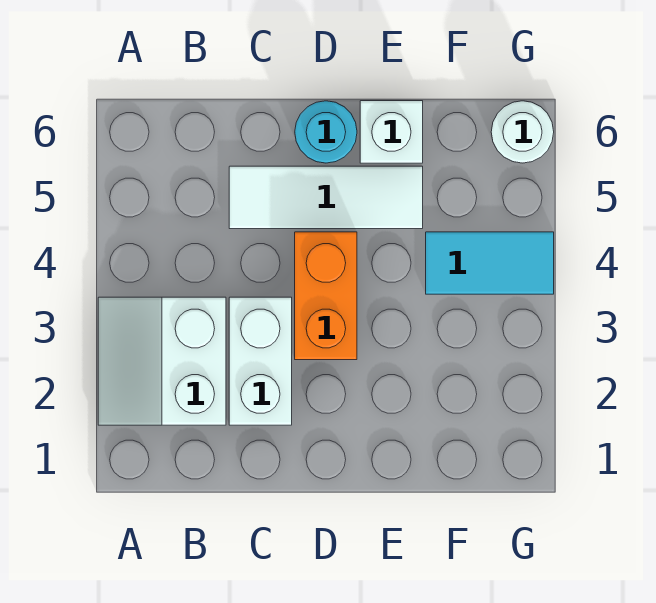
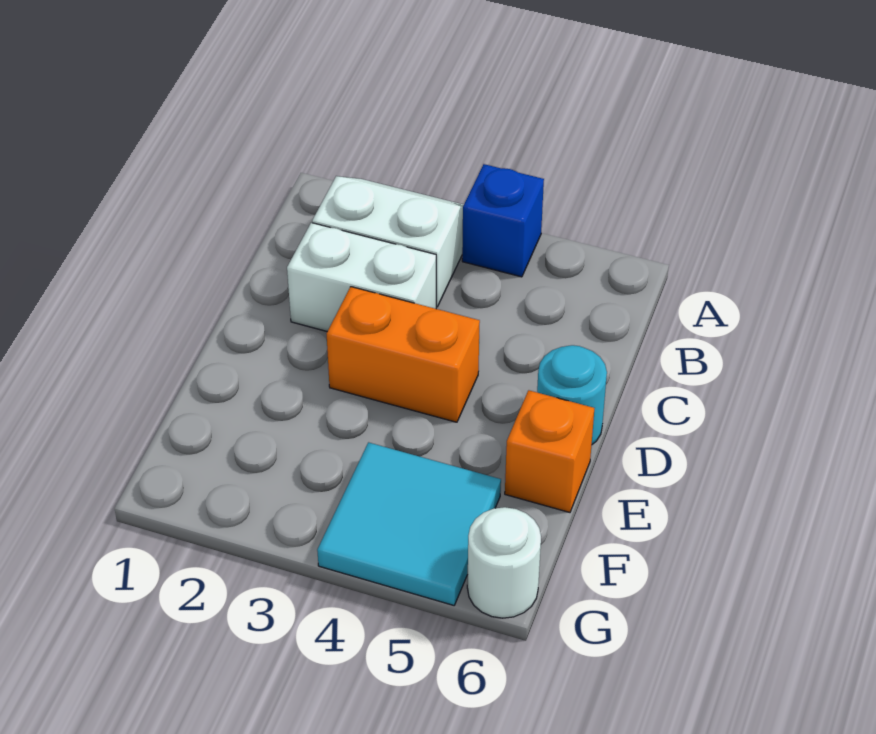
none -> blue brick A4 level 1
white tile C5:E5 level 1 -> none
white brick E6 level 1 -> orange brick E6 level 1
cyan tile F4:G4 level 1 -> cyan tile F4:G5 level 1

